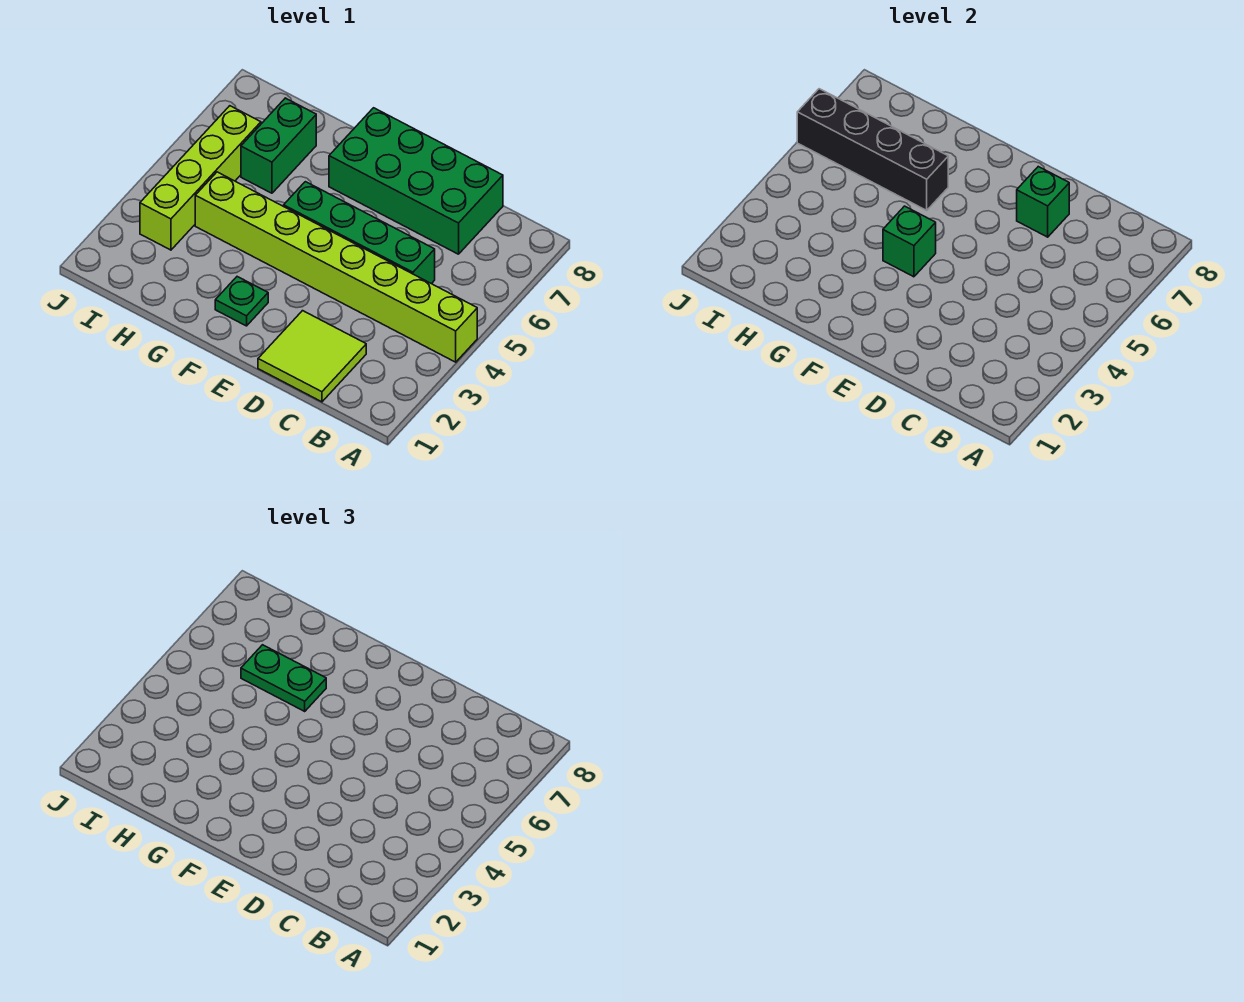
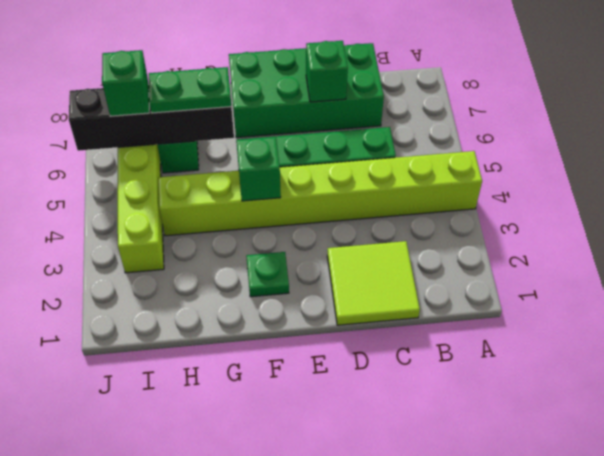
none -> green brick I6 level 3

